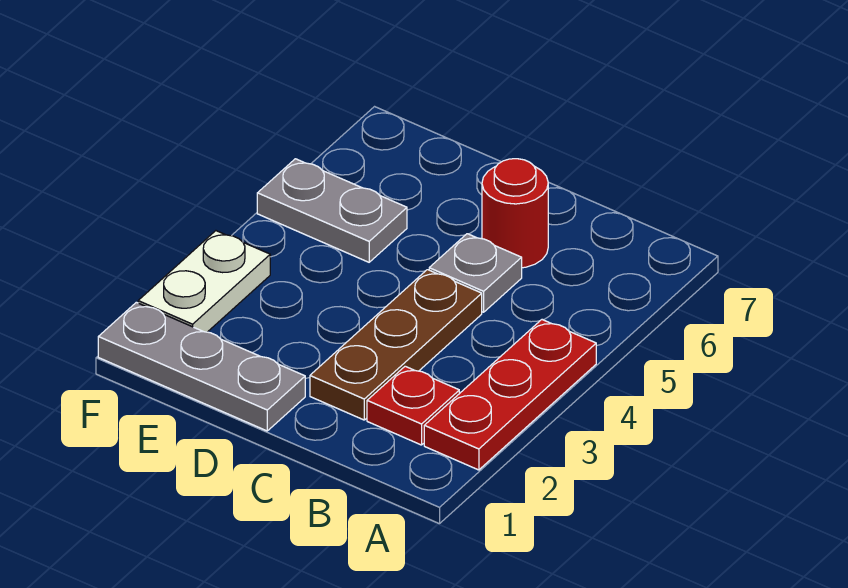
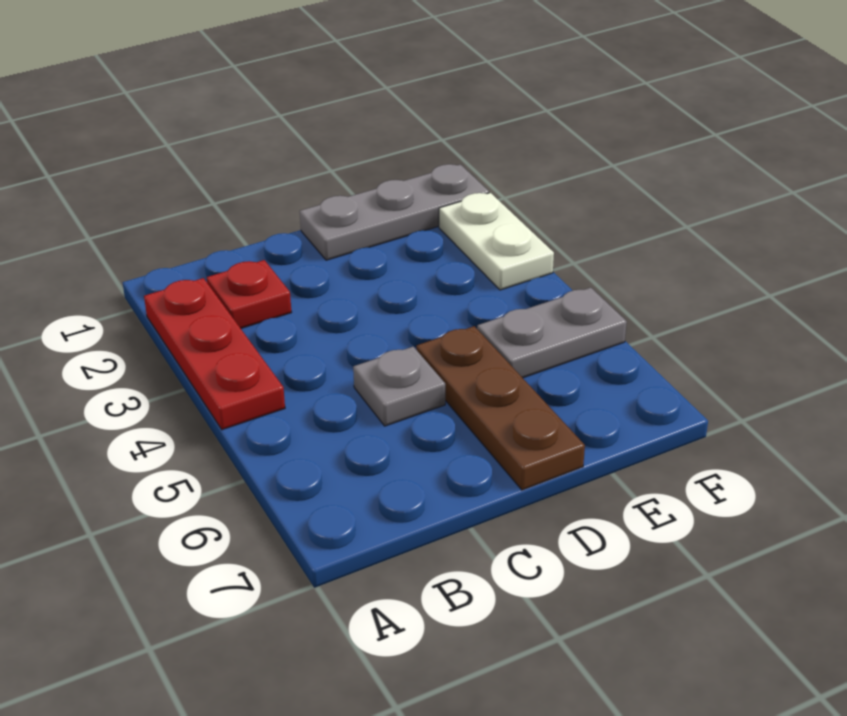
brown plate C2:C4 level 1 -> brown plate D5:D7 level 1
red round brick C6 level 1 -> none

